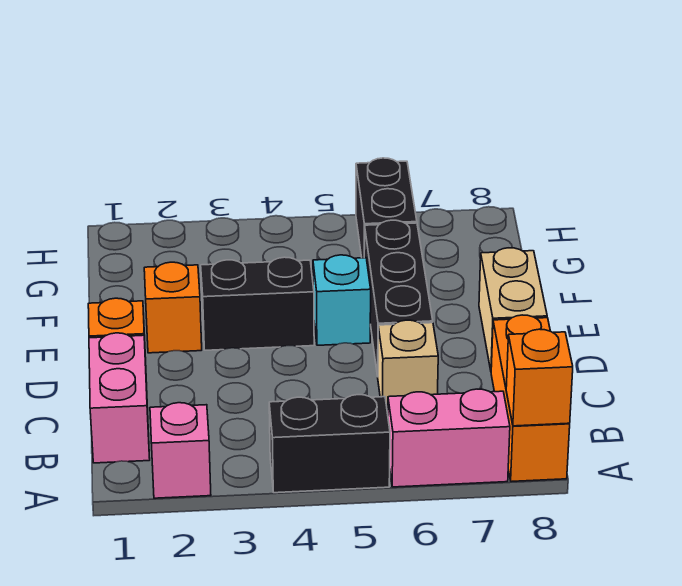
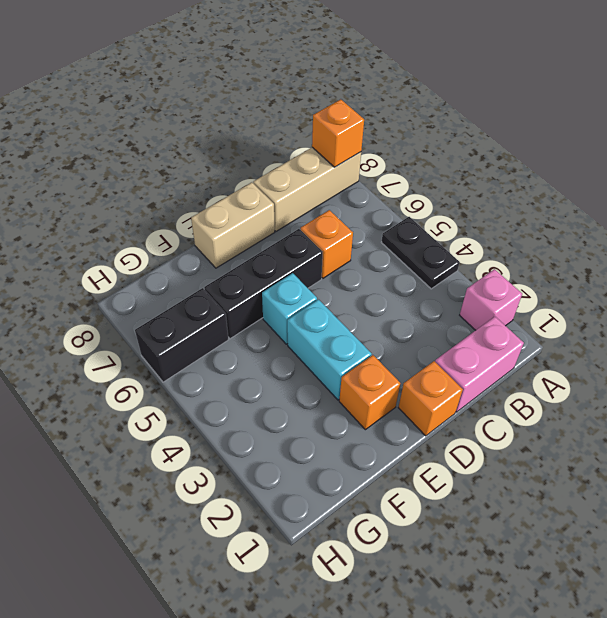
black brick A4:A5 level 1 -> black plate A4:A5 level 1
pink brick A6:A7 level 1 -> none
orange brick A8:C8 level 1 -> tan brick A8:C8 level 1
tan brick C6 level 1 -> orange brick C6 level 1
black brick E3:E4 level 1 -> cyan brick E3:E4 level 1

